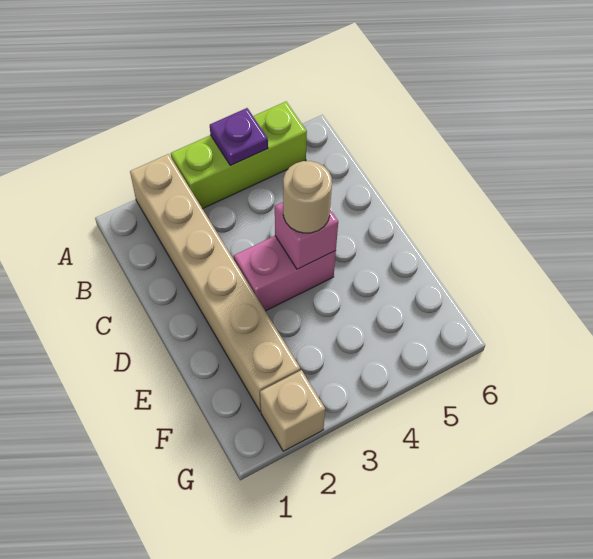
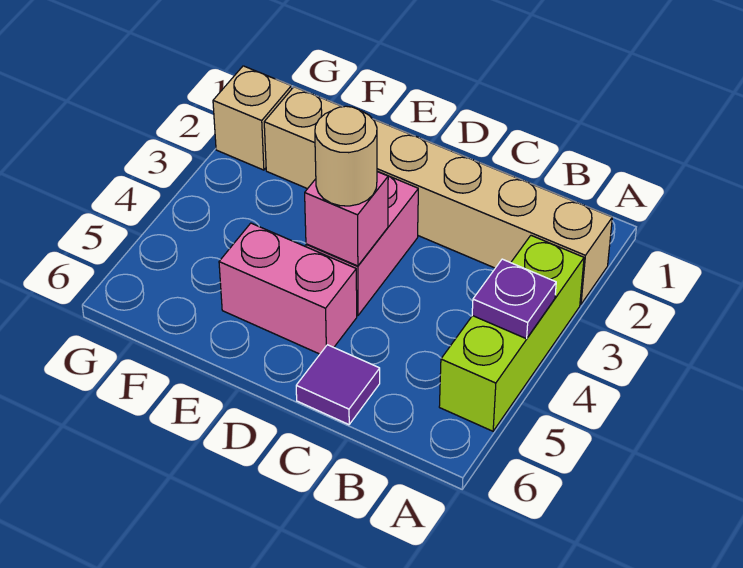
none -> purple tile C6 level 1
none -> pink brick D5:E5 level 1

